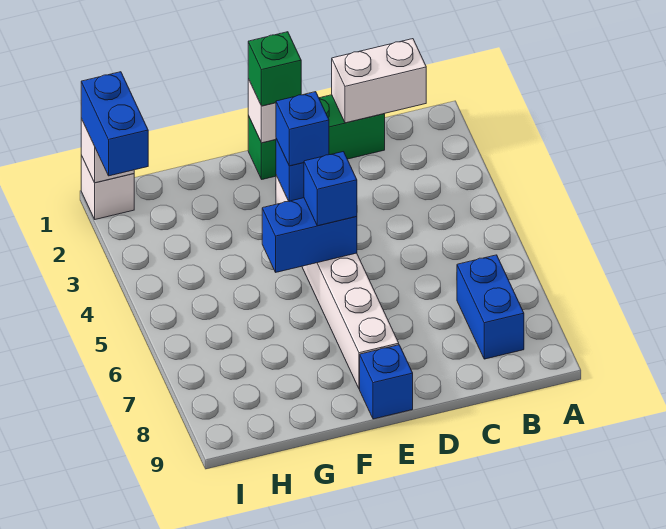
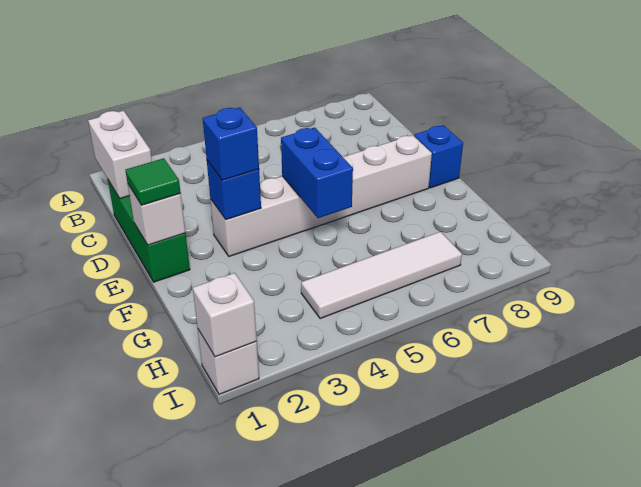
blue brick B7:B8 level 1 -> none
green brick E1 level 3 -> green tile E1 level 3
blue brick E5 level 3 -> none
none -> white tile H4:H7 level 1
blue brick I1:I2 level 3 -> none

